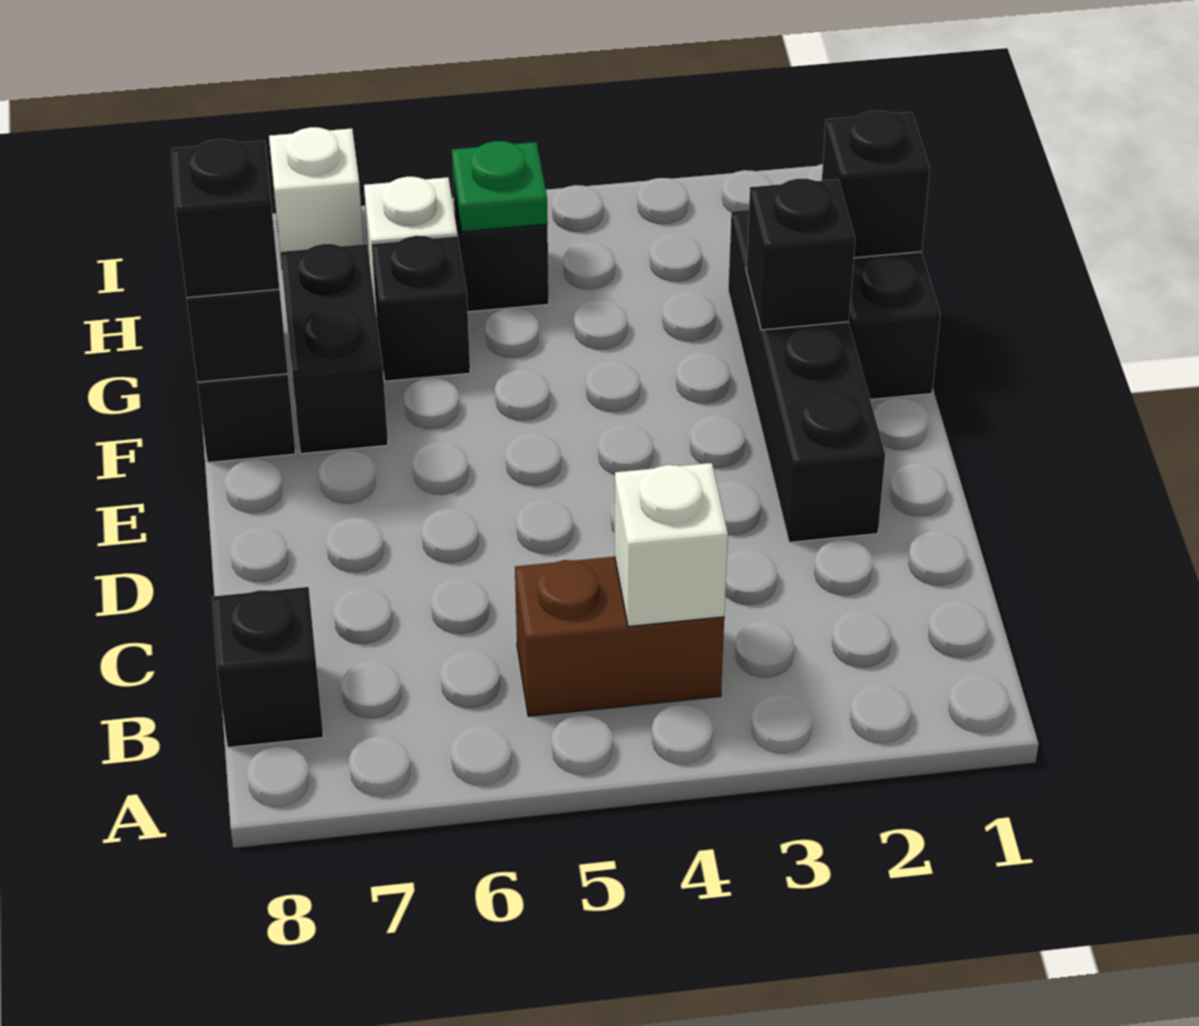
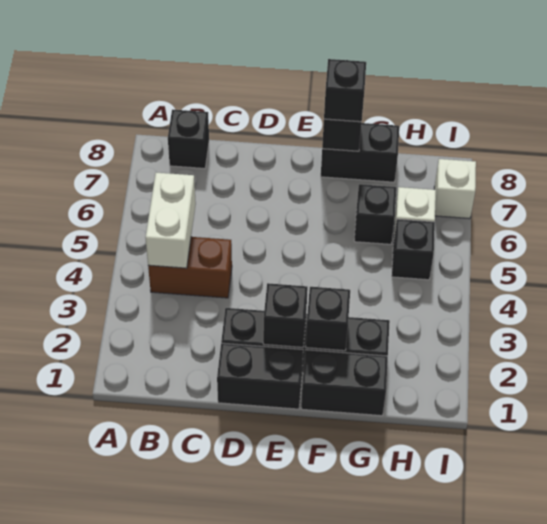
brown brick B4:B5 level 1 -> brown brick B4:C4 level 1
white brick B4 level 2 -> white brick B4:B5 level 2
black brick F7:G7 level 1 -> black brick D1:E1 level 1
black brick G1 level 2 -> black brick E2 level 2
green plate H5 level 2 -> none

